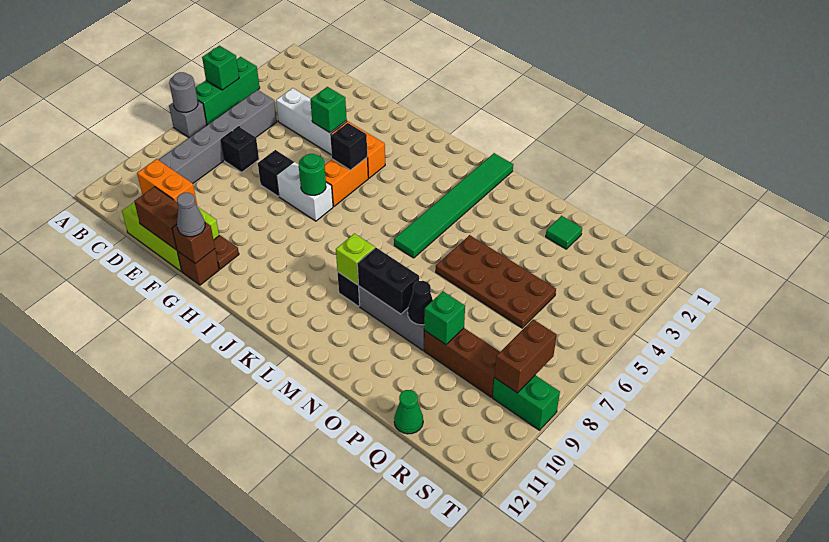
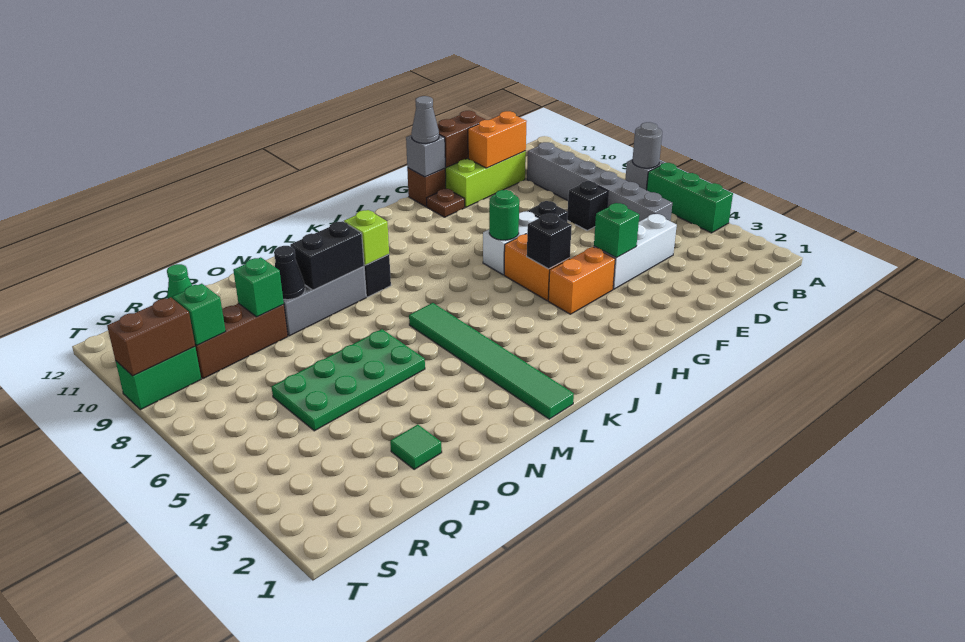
green brick A5 level 2 -> green brick R9 level 2
brown brick G12 level 2 -> grey brick G12 level 2
brown plate N5:Q6 level 1 -> green plate N5:Q6 level 1
brown brick S8:S9 level 2 -> brown brick S9:T9 level 2

